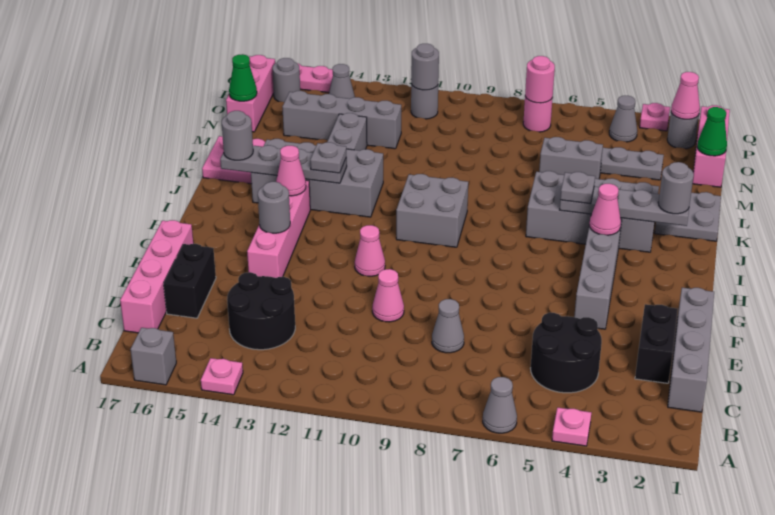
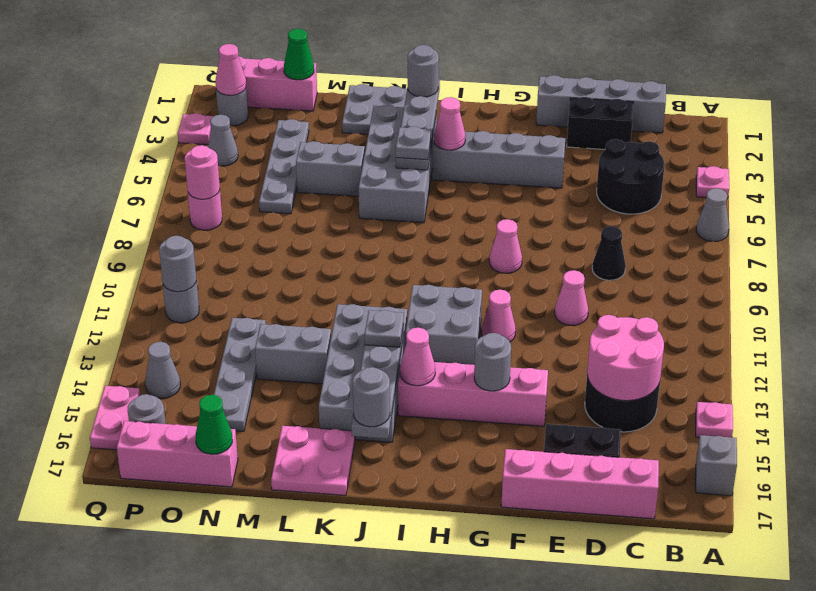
none -> pink round brick C13:D14 level 2
grey cone D8 level 1 -> black cone D8 level 1
none -> pink cone G8 level 1
grey brick I9:J10 level 1 -> grey brick H11:I12 level 1
grey brick M5:M6 level 1 -> grey brick L5:M5 level 1
grey brick N12:N15 level 1 -> grey plate N12:N15 level 1

